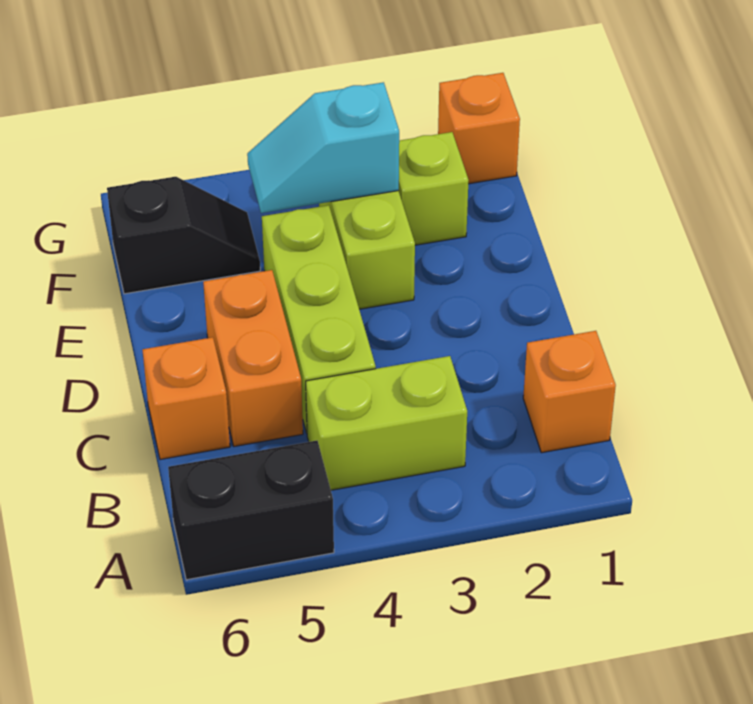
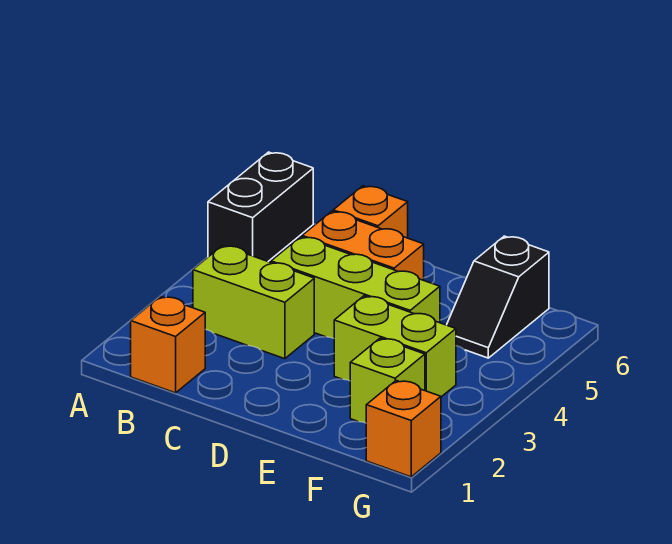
lime brick B3:B4 level 1 -> lime brick B3:C3 level 1
cyan slope F3:F4 level 2 top 3 -> none

